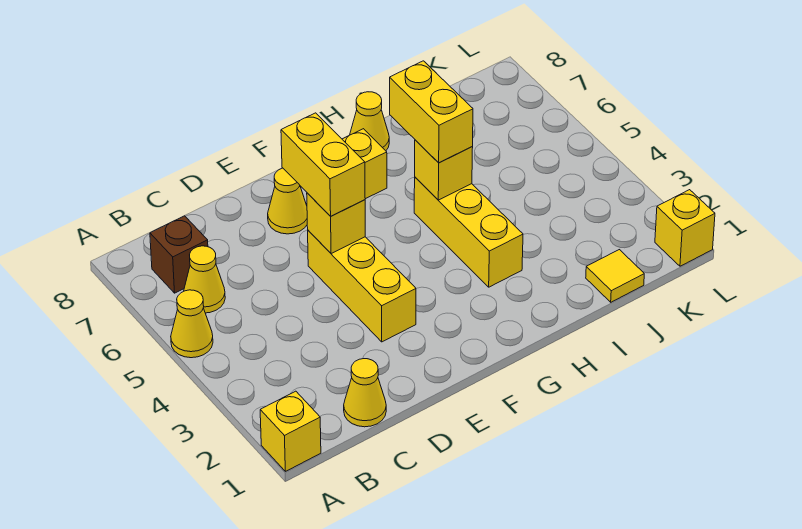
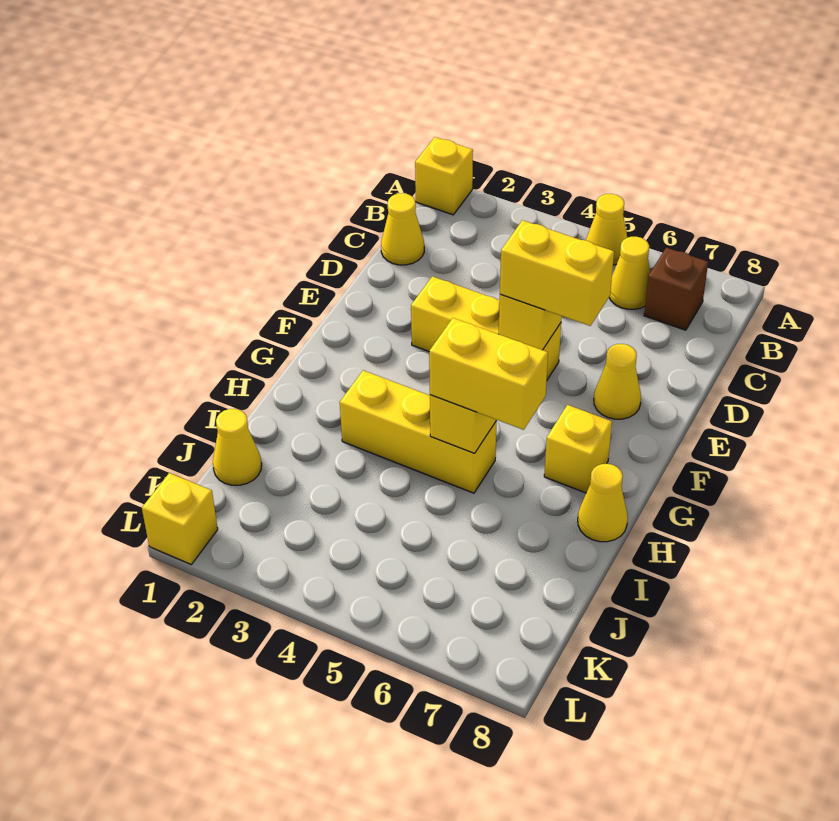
yellow tile J1 level 1 -> yellow cone J1 level 1

